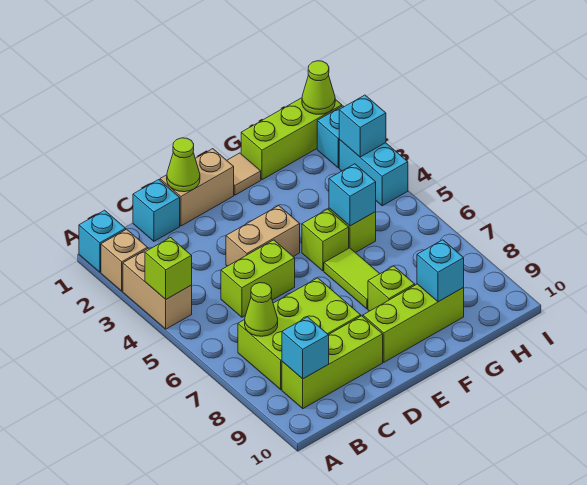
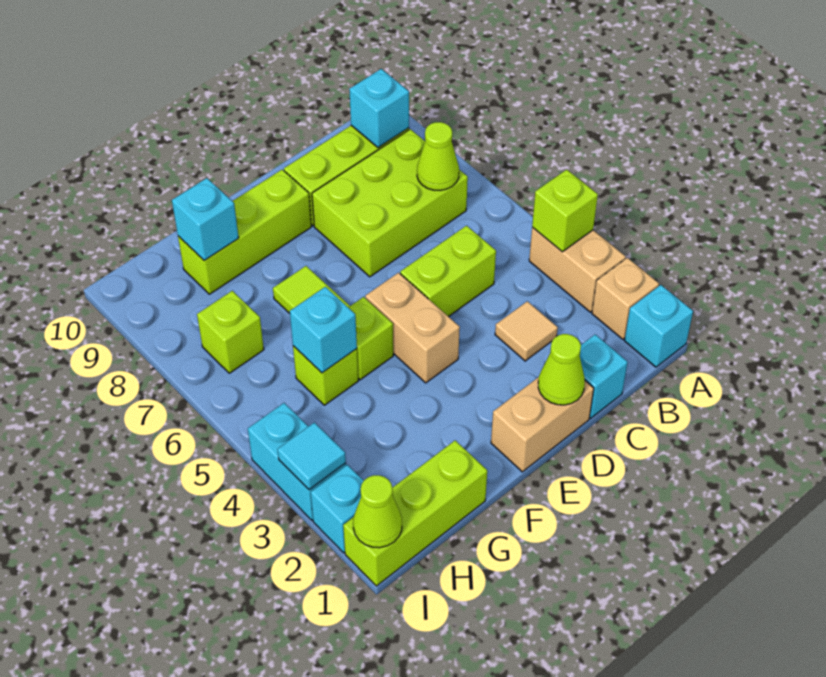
tan brick D4:E4 level 1 -> tan brick E4:E5 level 1
tan tile F1 level 1 -> tan tile C3 level 1
lime brick F8 level 1 -> lime brick H7 level 1
cyan brick I3 level 2 -> cyan tile I3 level 2

